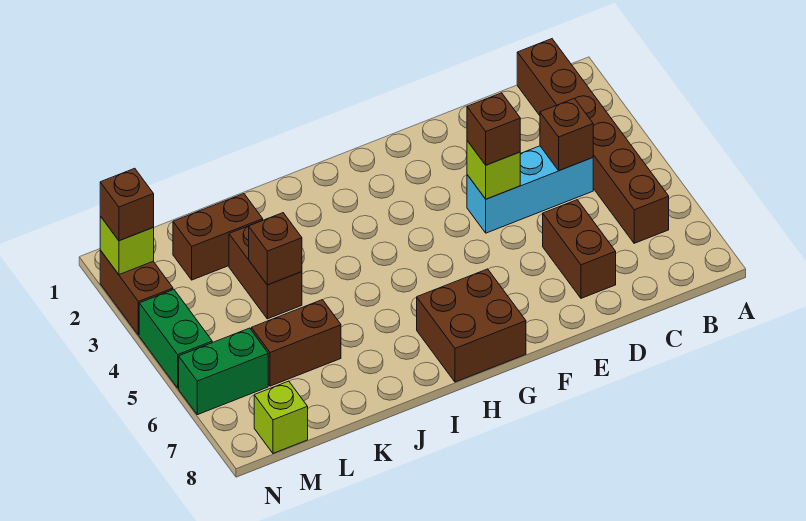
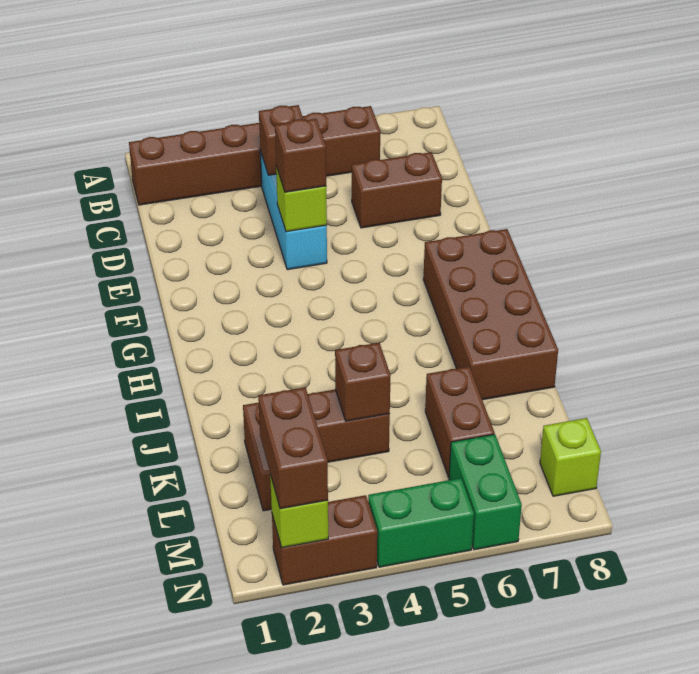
brown brick G7:H8 level 1 -> brown brick G7:J8 level 1
brown brick N2 level 3 -> brown brick M2:N2 level 3

